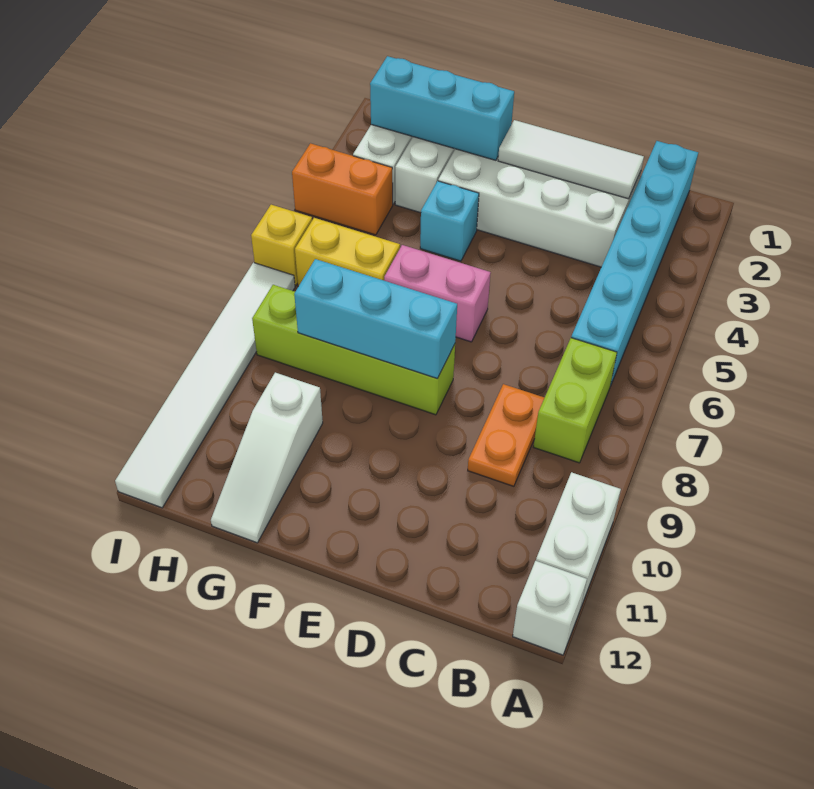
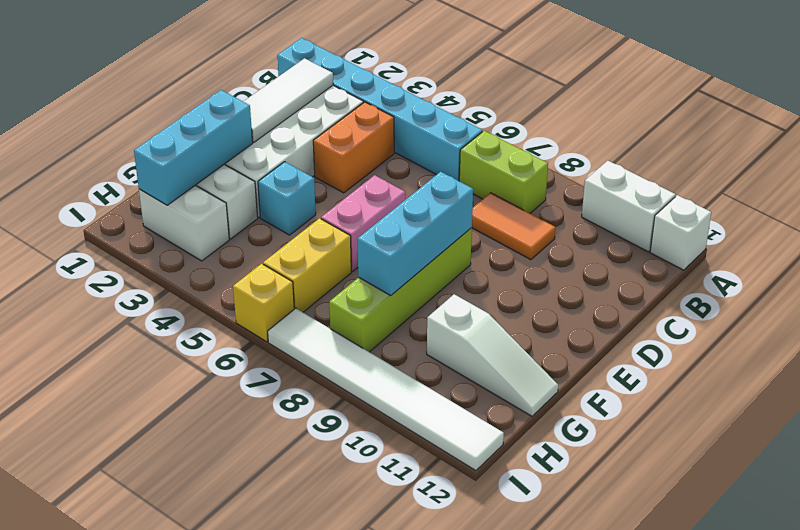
orange plate C8:C9 level 1 -> orange tile C8:C9 level 1
orange brick H4:I4 level 1 -> orange brick C4:D4 level 1

